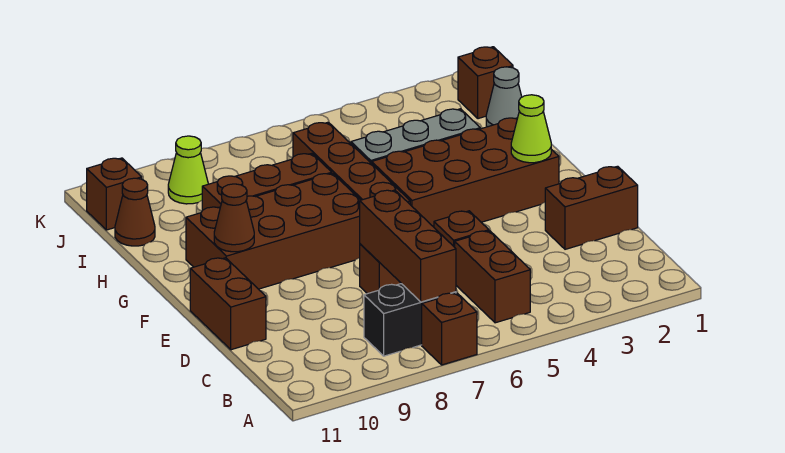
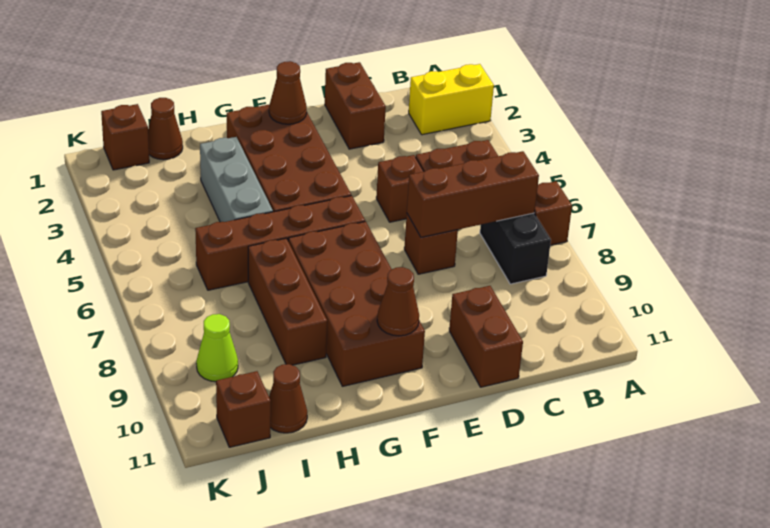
none -> yellow brick A2:B2 level 1
brown brick D11:E11 level 1 -> brown brick D10:D11 level 1
lime cone F2 level 2 -> brown cone F2 level 2
grey cone I1 level 1 -> brown cone I1 level 1

